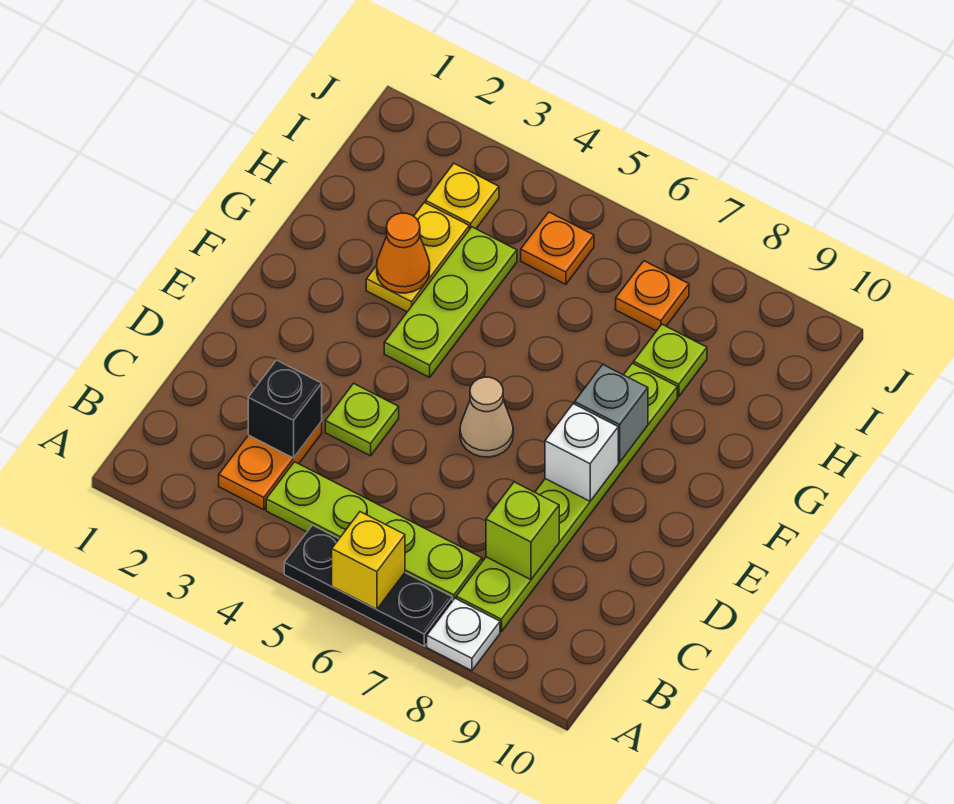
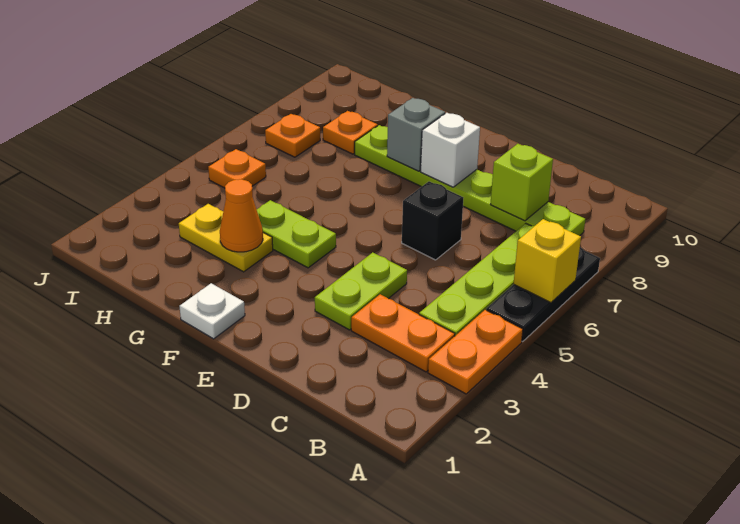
none -> orange plate A3:A4 level 1
white plate A8 level 1 -> white plate F1 level 1
black brick C3 level 2 -> black brick D6 level 1
lime plate D4 level 1 -> lime plate D3:D4 level 1
tan cone E6 level 1 -> none
lime plate F4:H4 level 1 -> lime plate F4:G4 level 1
lime plate H8 level 1 -> orange plate H8 level 1
yellow plate I3 level 1 -> none

